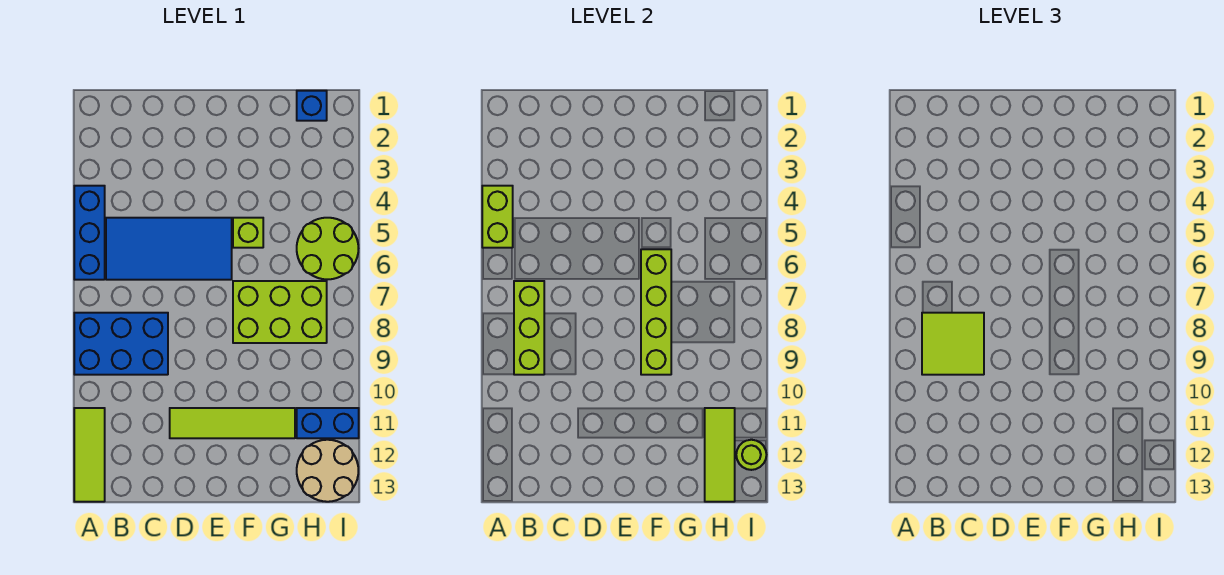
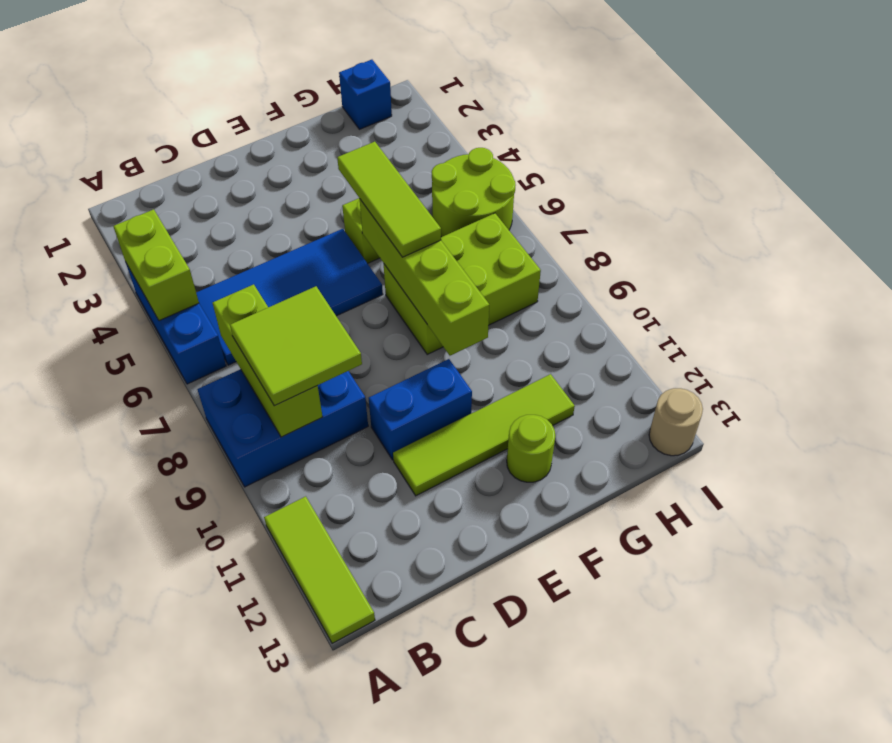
blue brick H11:I11 level 1 -> blue brick D10:E10 level 1
lime tile H11:H13 level 2 -> lime tile F5:F7 level 3
tan round brick H12:I13 level 1 -> tan round brick I13 level 1
lime round brick I12 level 2 -> lime round brick F12 level 1

